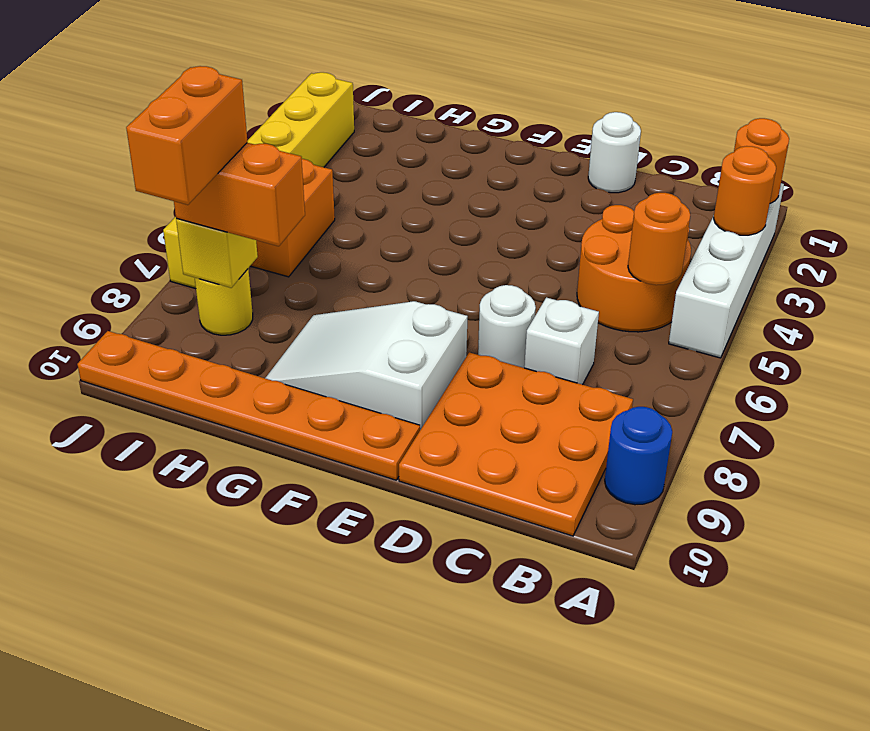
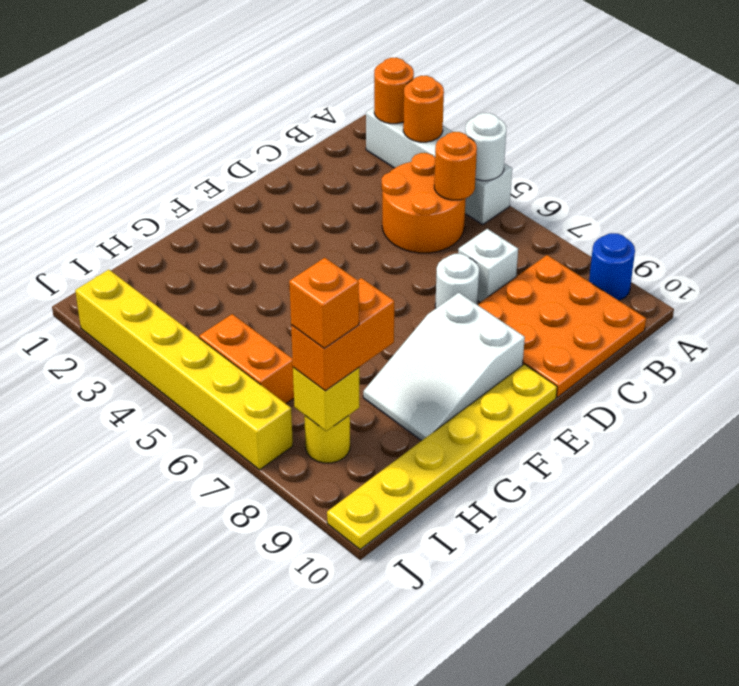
white round brick D1 level 1 -> white round brick A5 level 2
orange plate E10:J10 level 1 -> yellow plate E10:J10 level 1
orange brick I8:I9 level 4 -> orange brick I8 level 4

